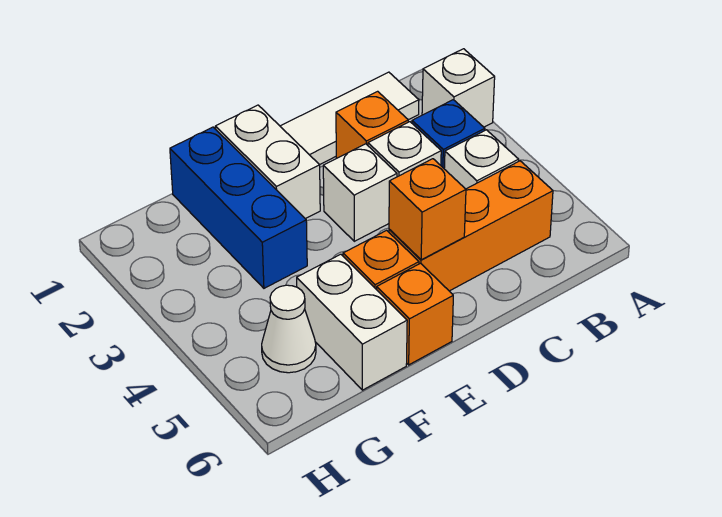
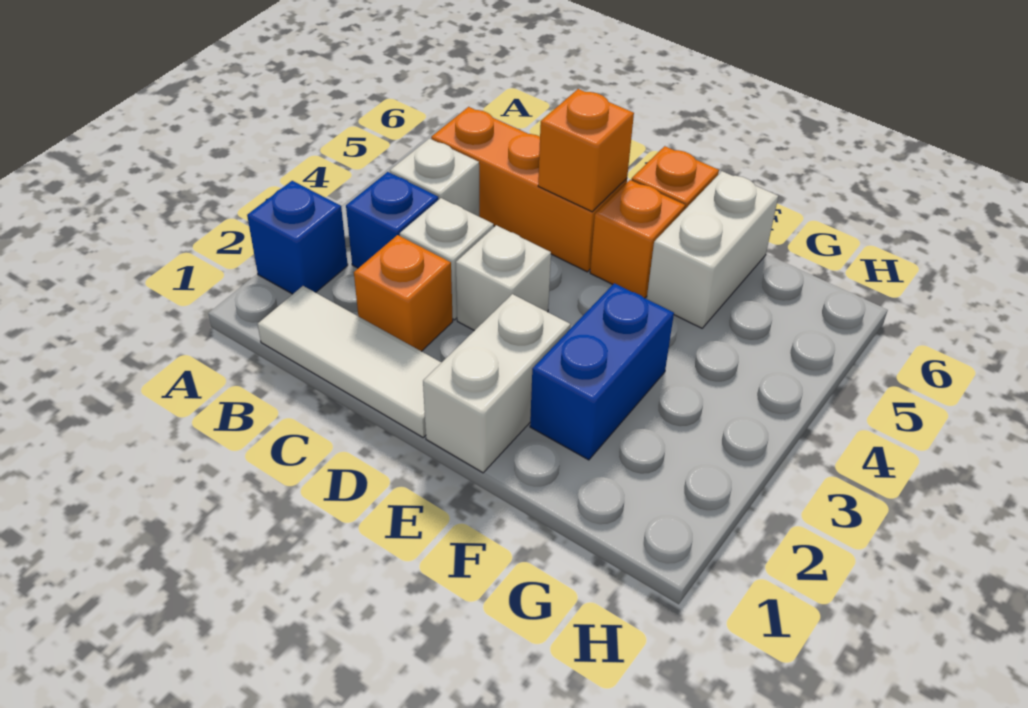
white brick A2 level 1 -> blue brick A2 level 1
blue brick F1:F3 level 1 -> blue brick F2:F3 level 1
white cone G5 level 1 -> none

